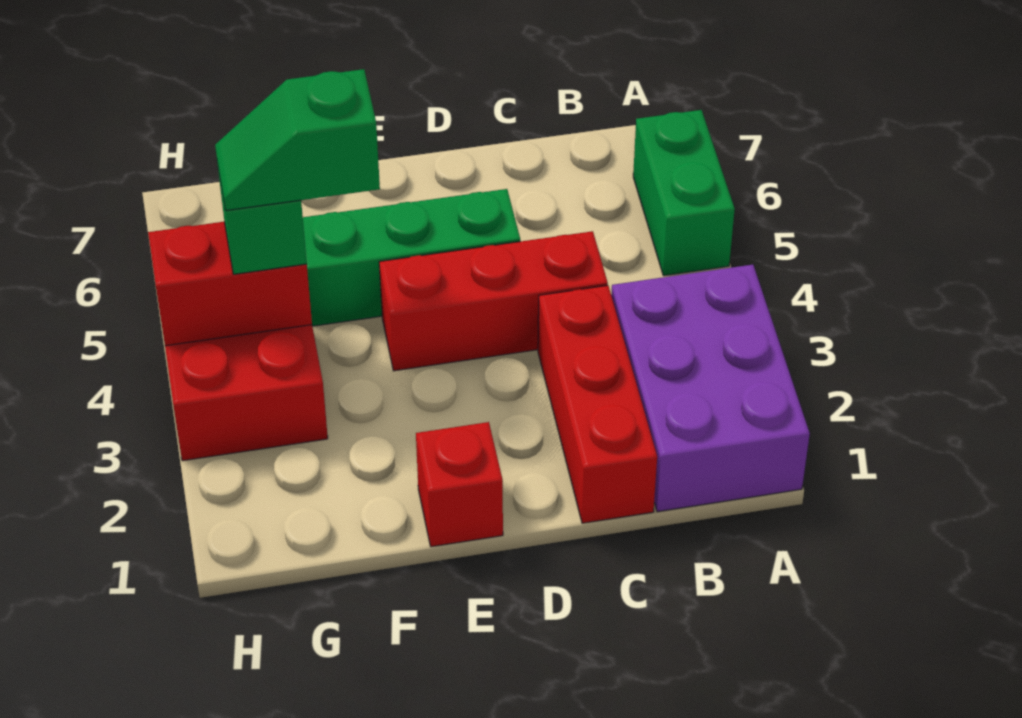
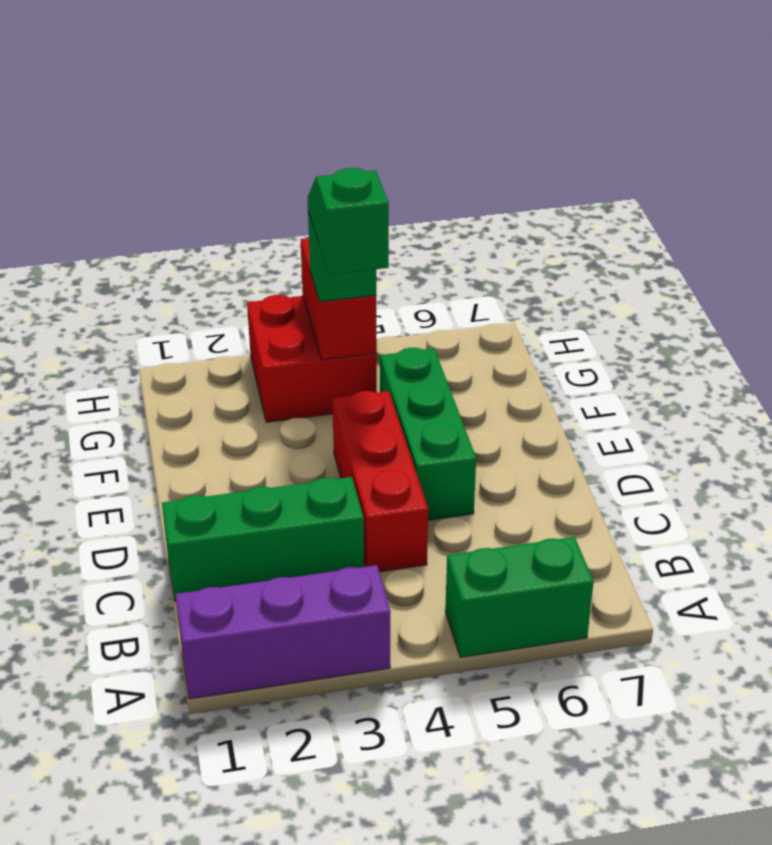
purple brick A1:B3 level 1 -> purple brick A1:A3 level 1
red brick C1:C3 level 1 -> green brick C1:C3 level 1
red brick E1 level 1 -> none

